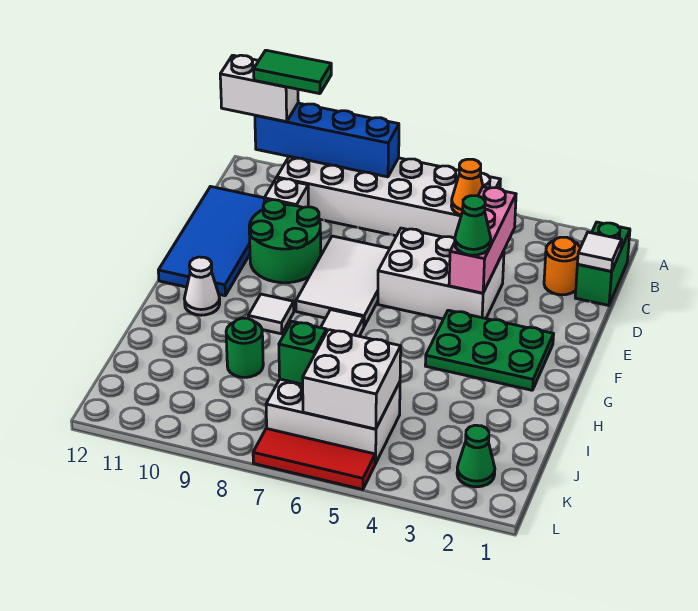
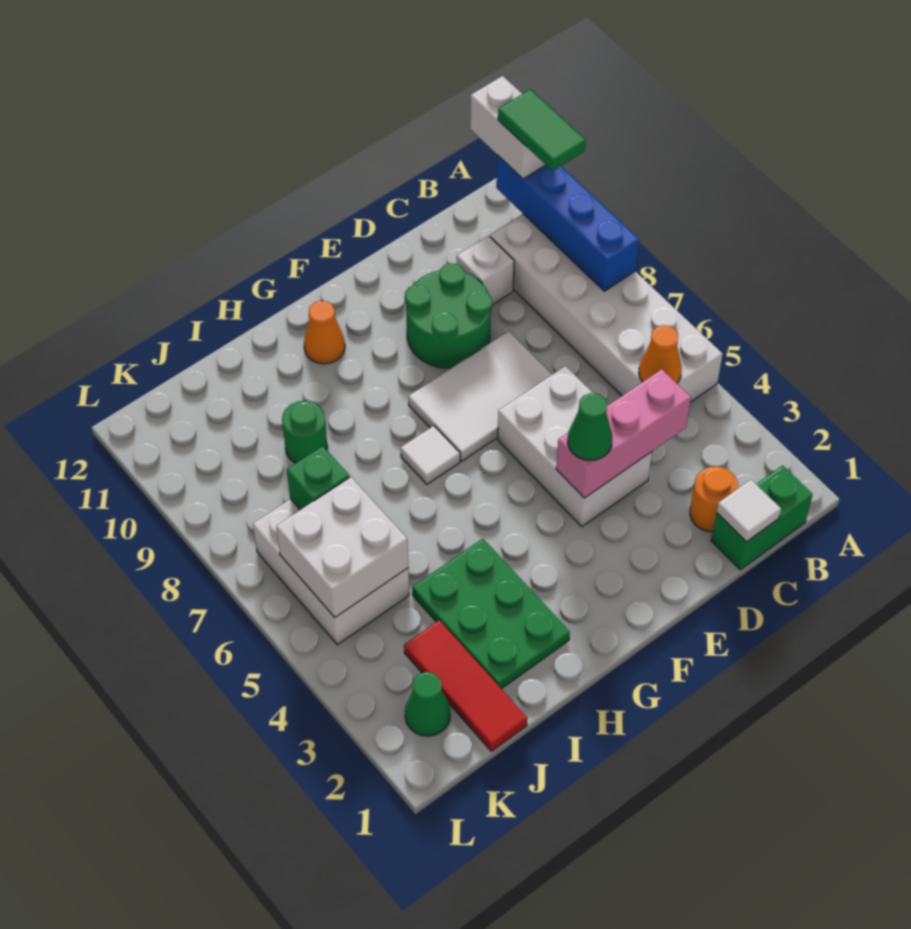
blue tile C11:F12 level 1 -> none
green plate F2:G4 level 1 -> green plate H2:I4 level 1
white tile G9 level 1 -> none
white cone G11 level 1 -> orange cone G11 level 1
red tile L5:L7 level 1 -> red tile J1:J3 level 1

